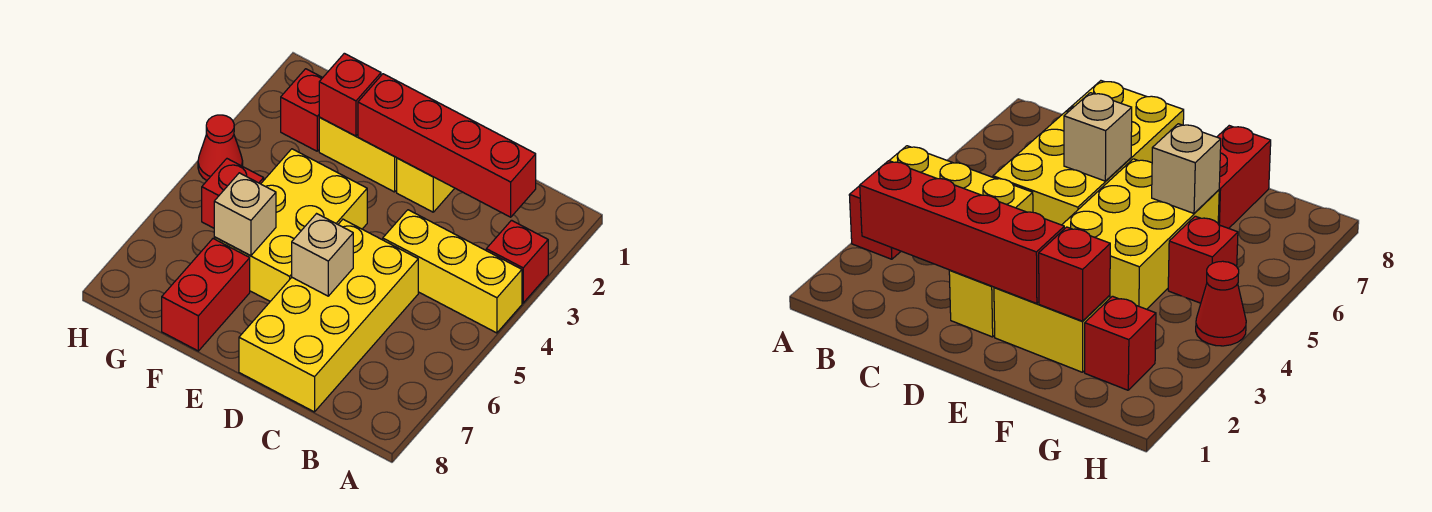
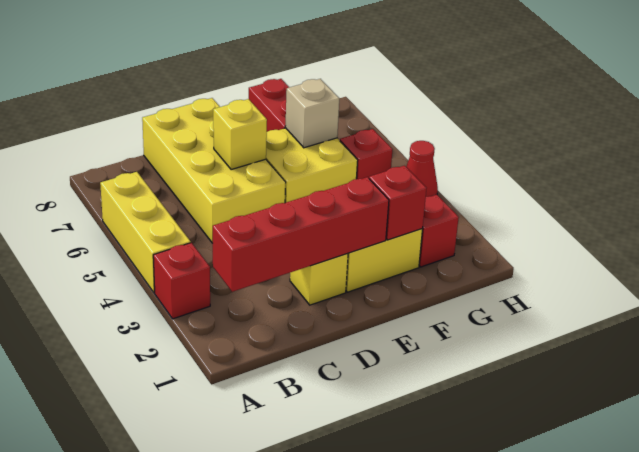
yellow brick A4:C4 level 1 -> yellow brick A4:A6 level 1
tan brick D6 level 2 -> yellow brick D6 level 2
yellow brick E4:F6 level 1 -> yellow brick E5:F6 level 1

